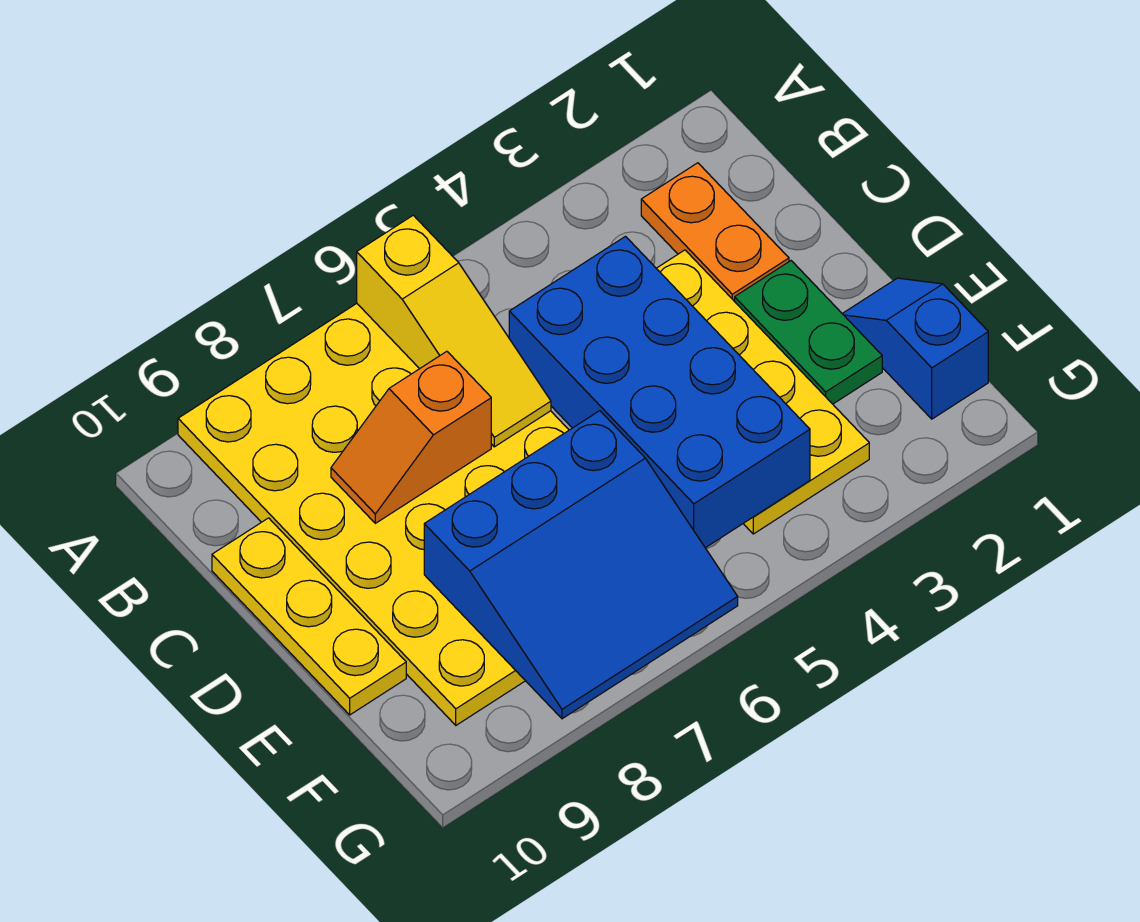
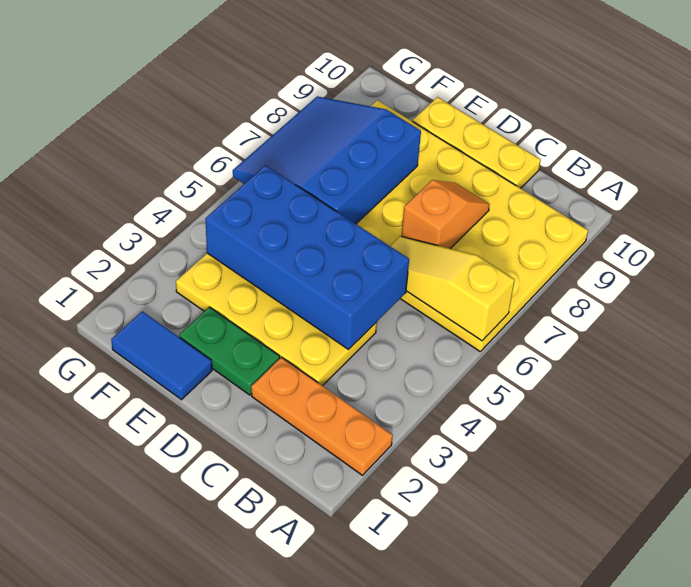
orange plate B2:C2 level 1 -> orange plate A2:C2 level 1
blue slope E1:F1 level 1 top F -> blue tile E1:F1 level 1

